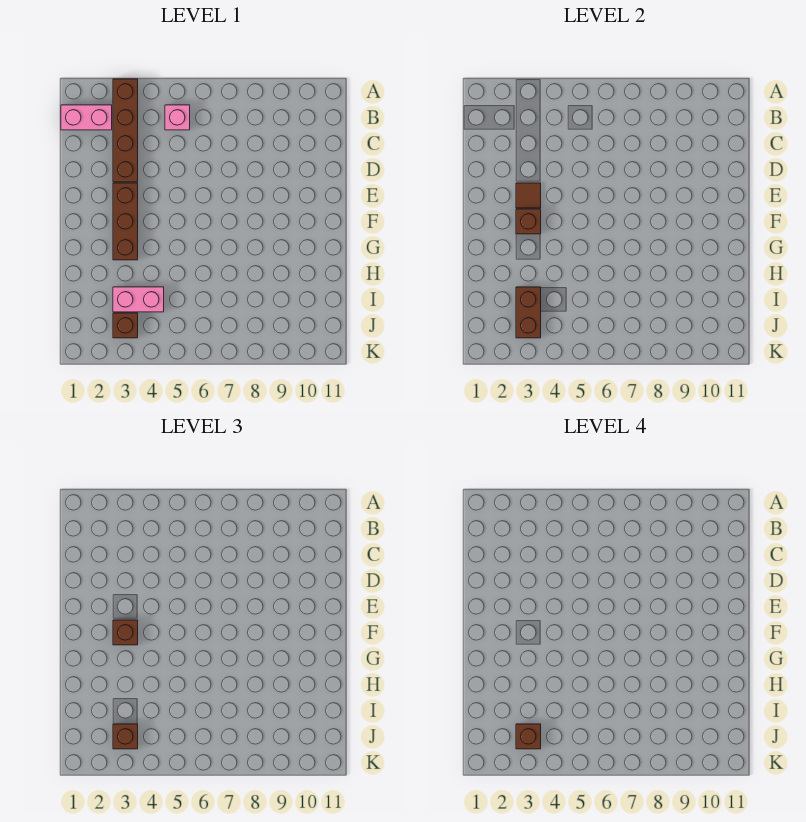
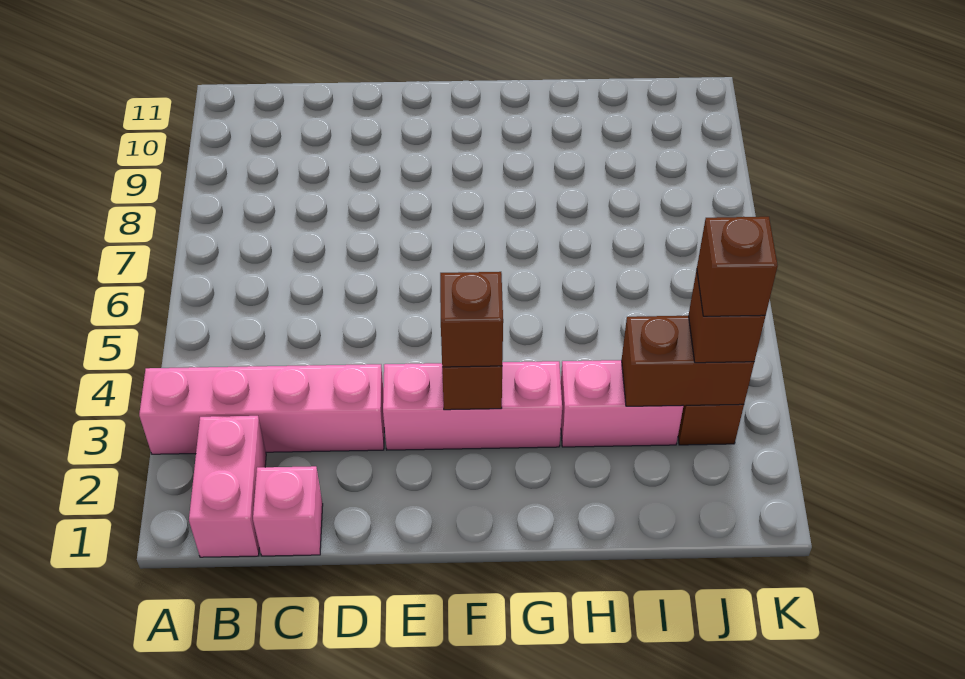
brown brick A3:D3 level 1 -> pink brick A3:D3 level 1
pink brick B5 level 1 -> pink brick C1 level 1
brown brick E3:G3 level 1 -> pink brick E3:G3 level 1
brown tile E3 level 2 -> none
pink brick I3:I4 level 1 -> pink brick H3:I3 level 1

